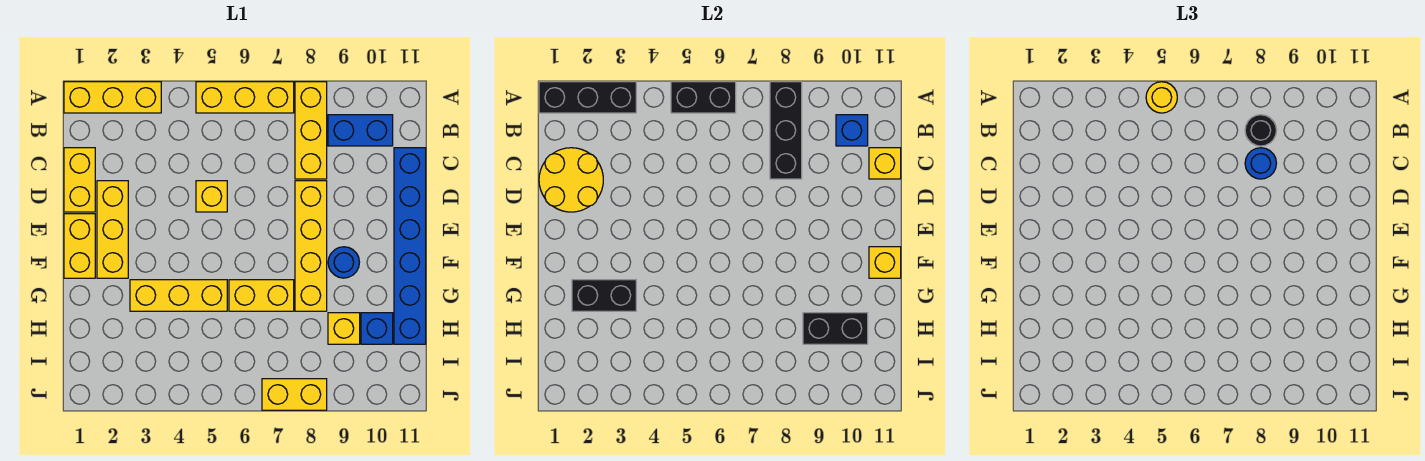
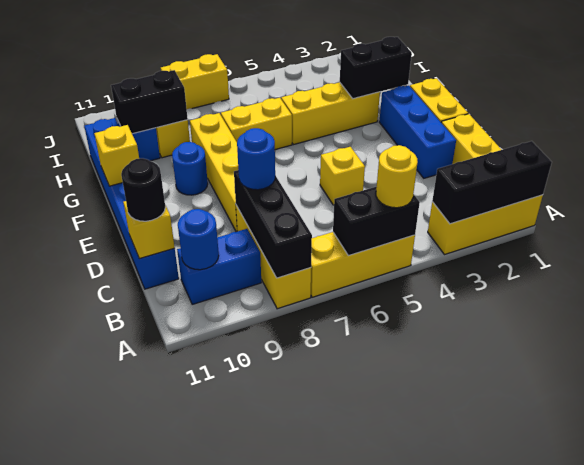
black round brick B8 level 3 -> black round brick C11 level 3
blue brick B10 level 2 -> blue round brick B10 level 2
yellow round brick C1:D2 level 2 -> none
yellow brick D2:F2 level 1 -> blue brick D2:F2 level 1

